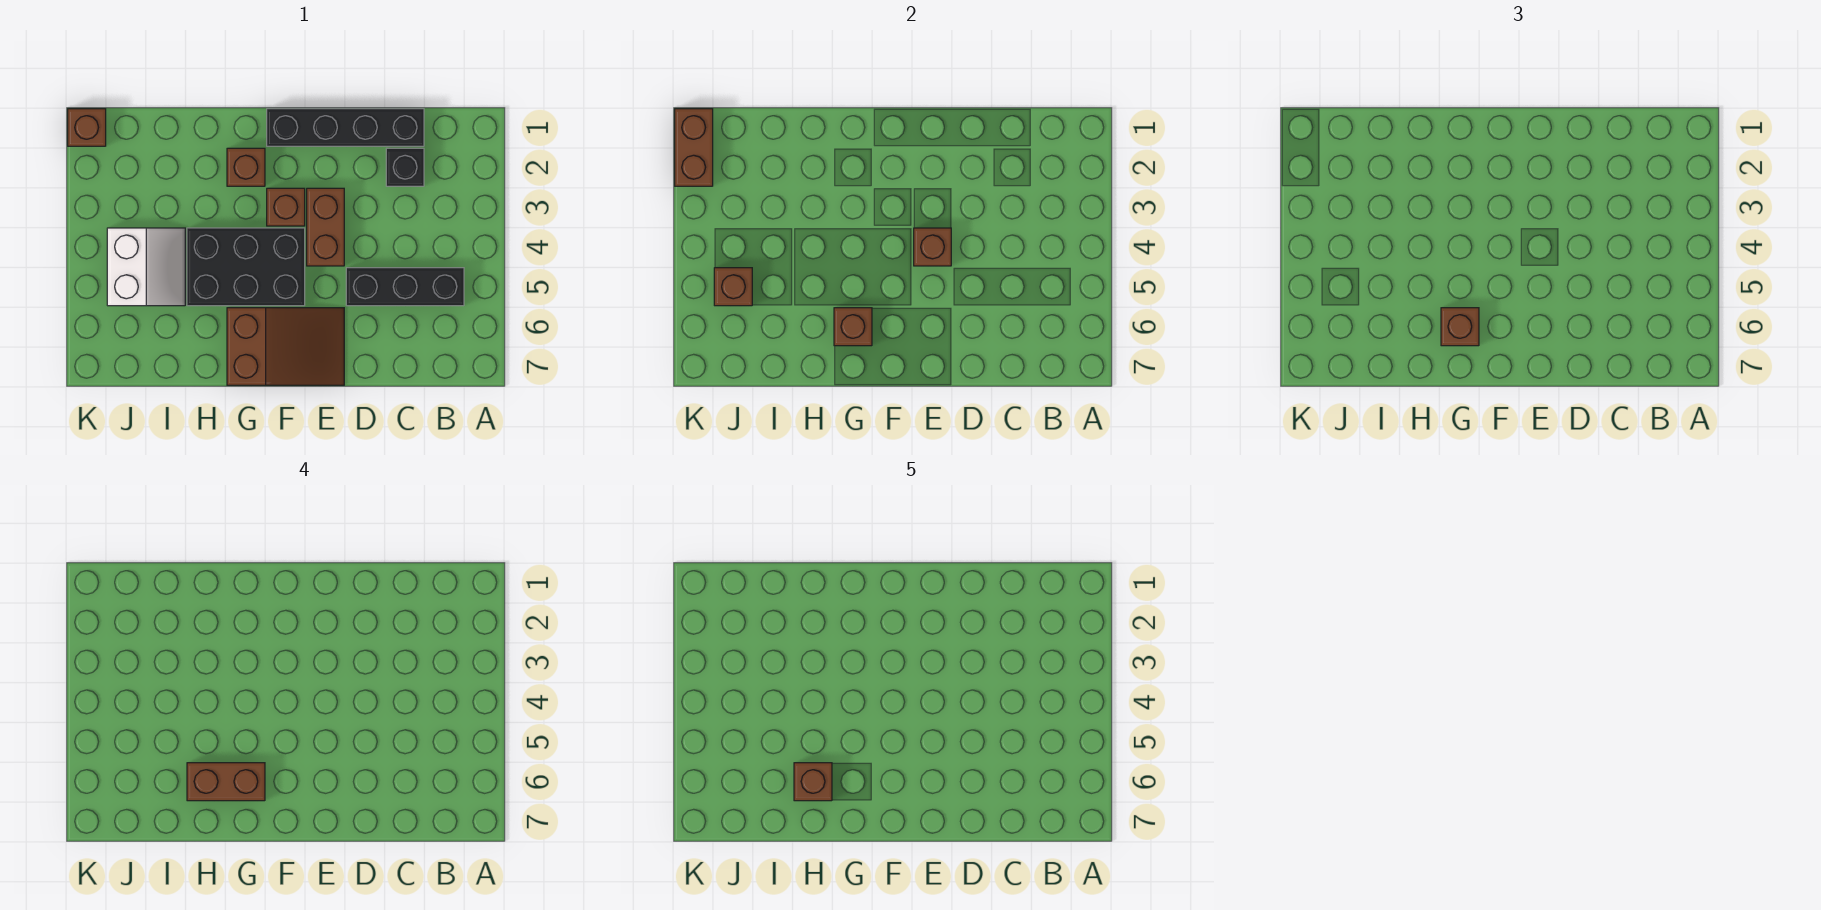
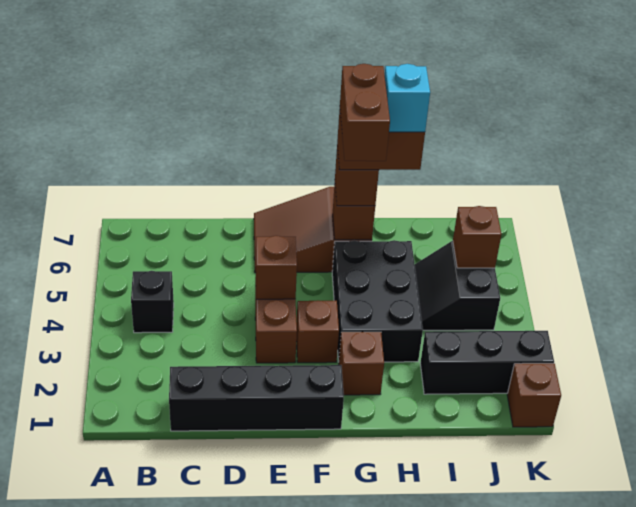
black brick B5:D5 level 1 -> black brick I2:K2 level 1
black brick C2 level 1 -> black brick B4 level 1
black brick F4:H5 level 1 -> black brick G3:H5 level 1
brown brick H6 level 5 -> cyan brick H6 level 5
white slope I4:J5 level 1 top J -> black slope I4:J5 level 1 top J
brown brick K1:K2 level 2 -> brown brick G5:G6 level 5

